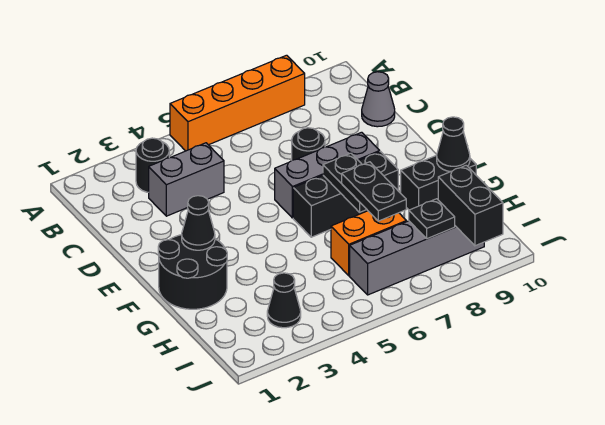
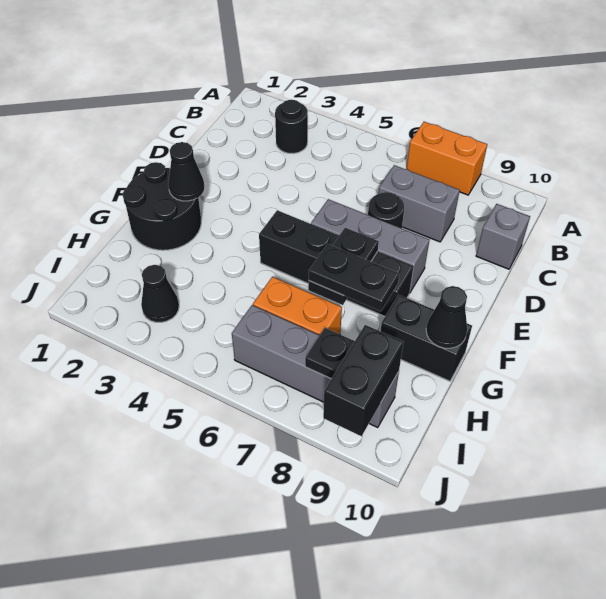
orange brick A5:A8 level 1 -> orange brick A7:A8 level 1
grey brick C3:C4 level 1 -> grey brick C7:C8 level 1
grey cone C10 level 1 -> grey brick C10 level 1
black brick F6:F8 level 1 -> black brick F5:F8 level 1
black plate G7:H7 level 3 -> black plate G7:G8 level 3

